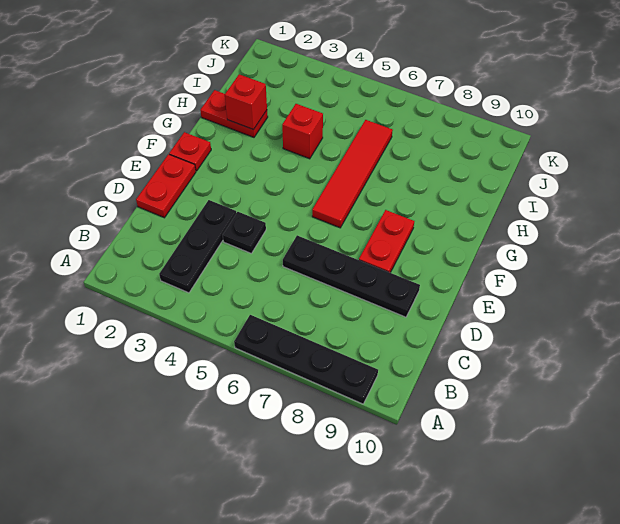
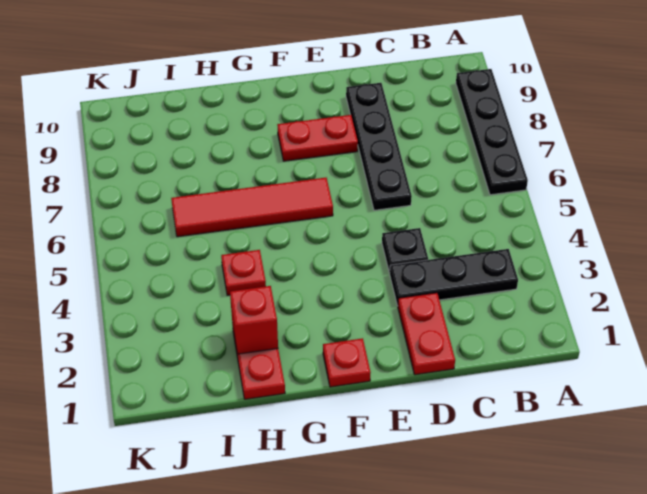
red plate D1:E1 level 1 -> red plate D1:D2 level 1
red brick H4 level 1 -> red plate H4 level 1

